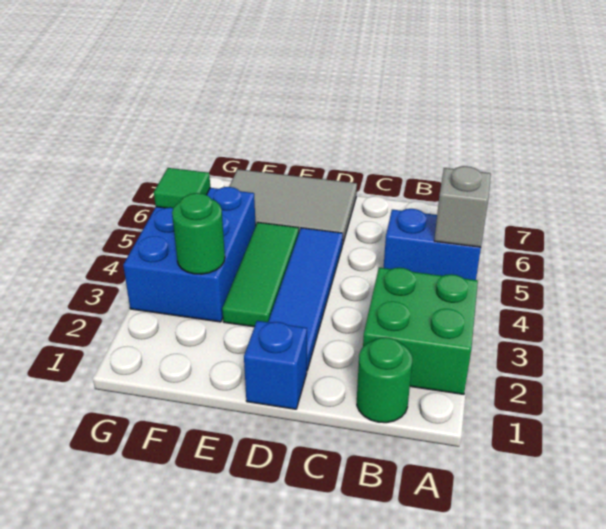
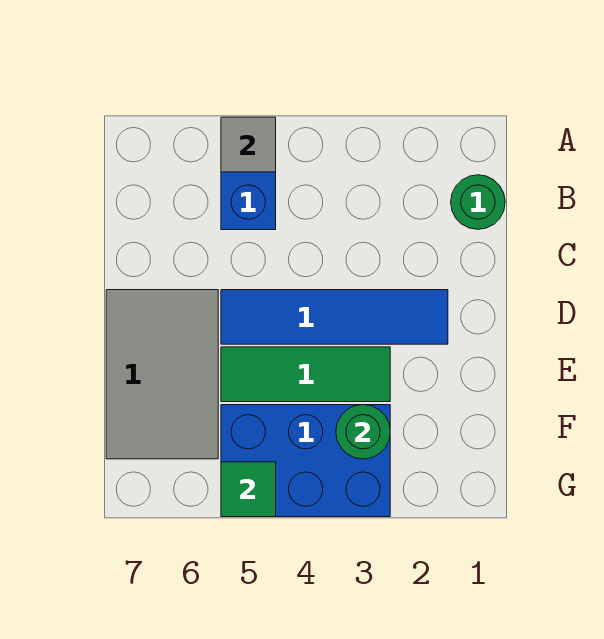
green brick A2:B3 level 1 -> none
grey brick A5 level 2 -> grey tile A5 level 2
blue brick D1 level 1 -> none

